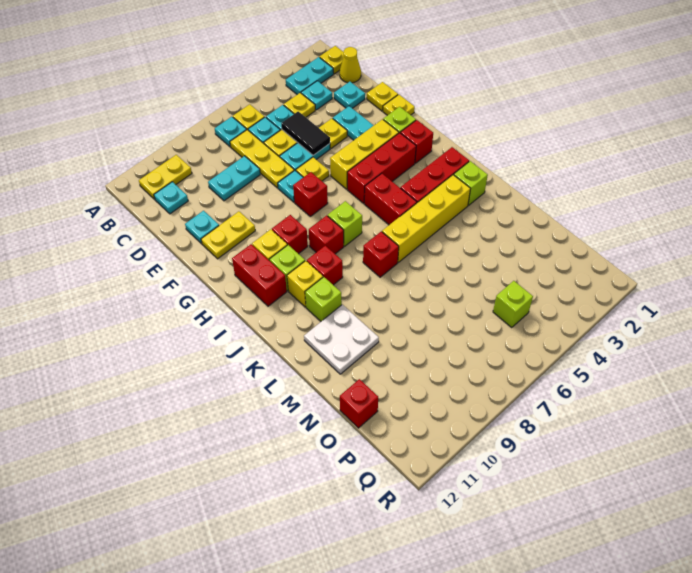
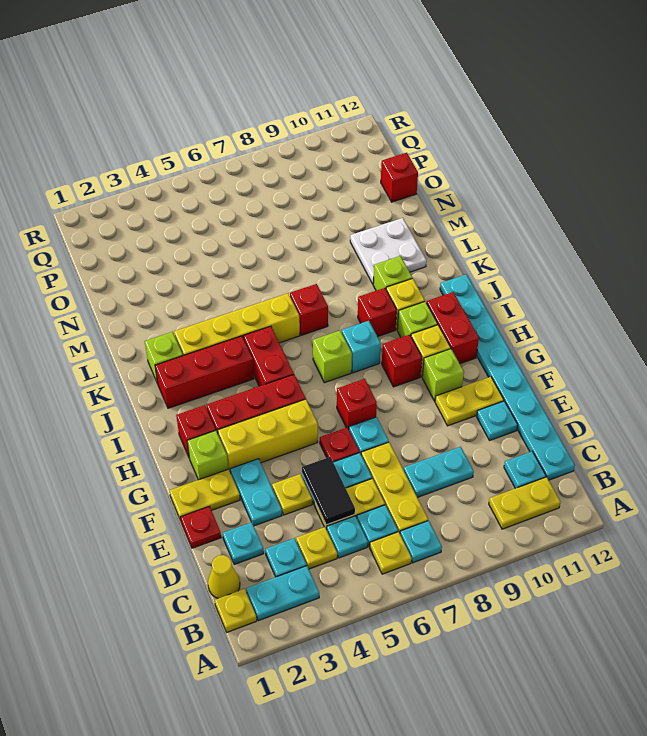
none -> cyan plate C12:J12 level 1
yellow plate E1 level 1 -> red plate E1 level 1
yellow plate F1 level 1 -> yellow plate F1:F2 level 1
yellow plate F6 level 1 -> red plate F6 level 1
red brick I8 level 1 -> cyan brick I8 level 1
lime brick P5 level 1 -> lime brick G10 level 1

